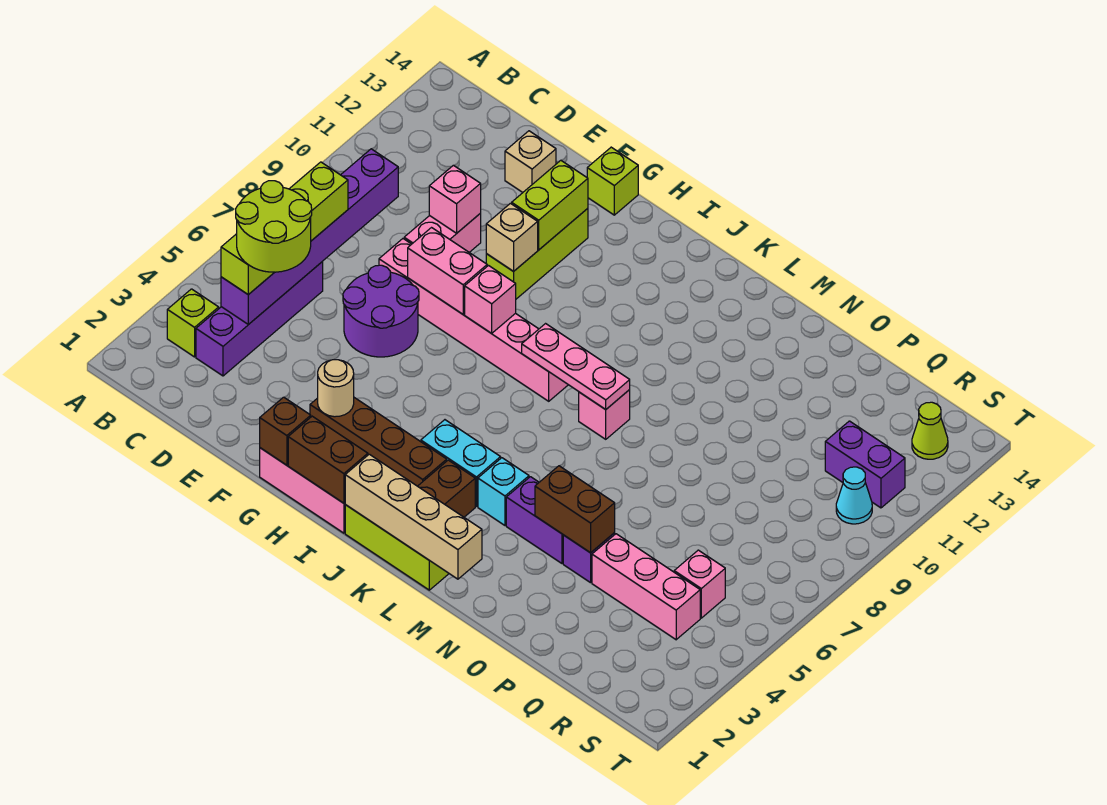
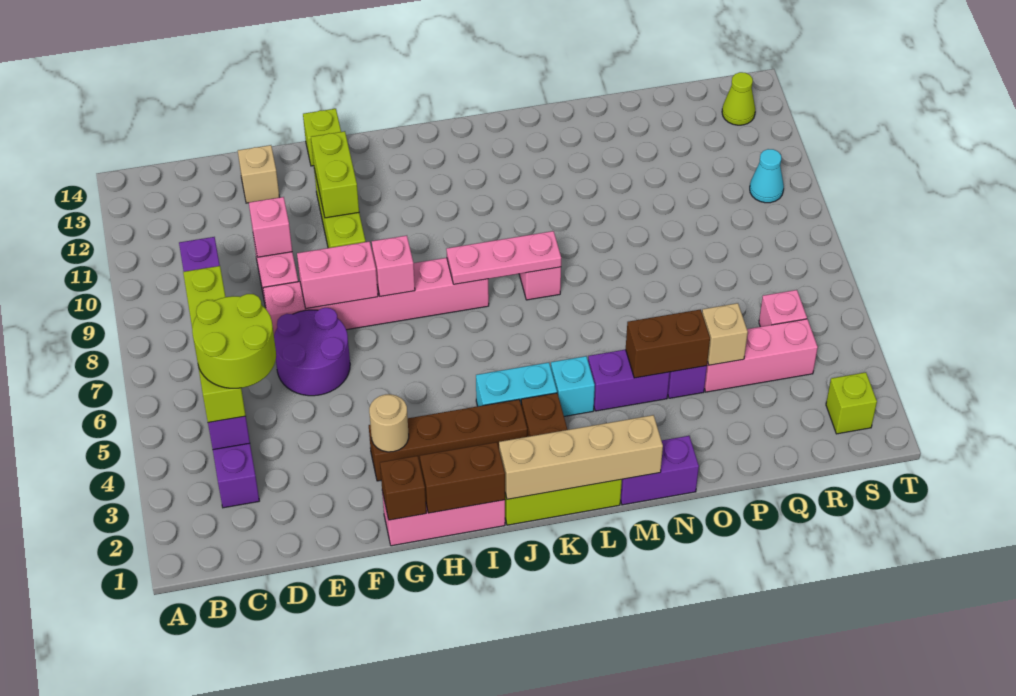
lime brick B3 level 1 -> lime brick S2 level 1
tan brick G10 level 2 -> tan brick P4 level 2
purple brick R11:S11 level 1 -> purple brick M1:N1 level 1

